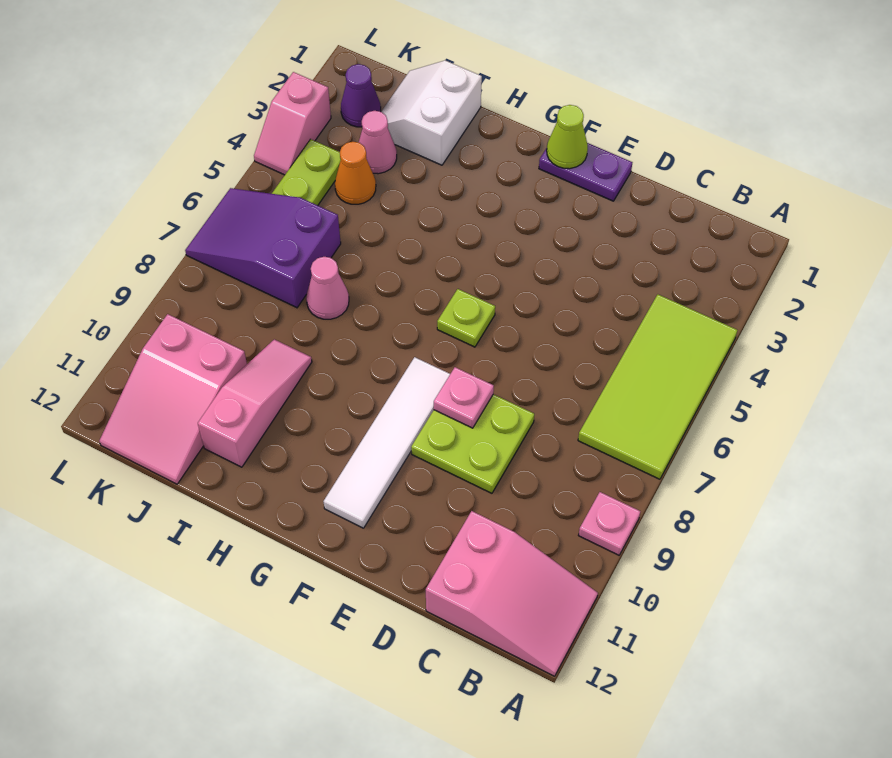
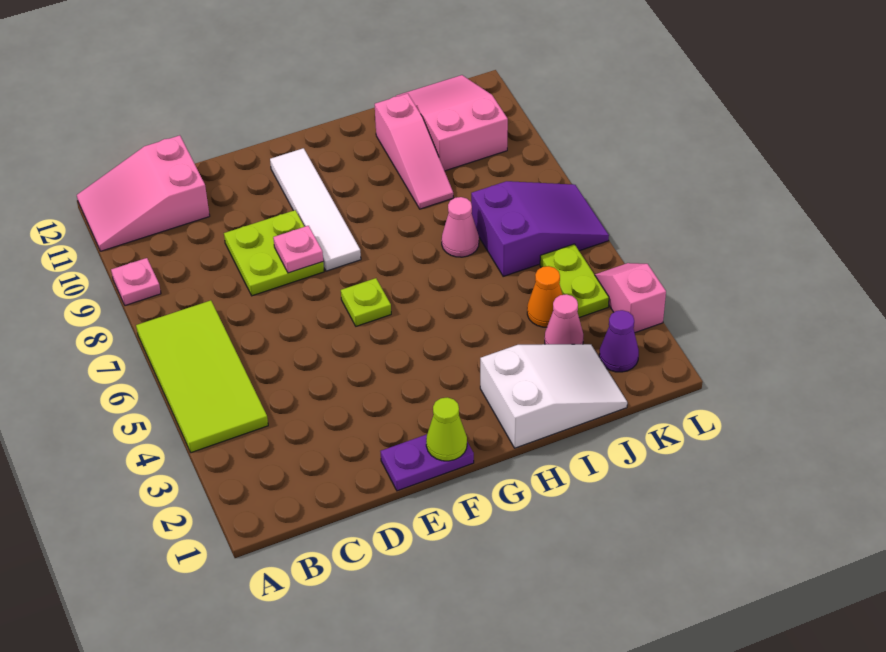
white slope I1:J2 level 1 top I -> white slope H1:J2 level 1 top H

